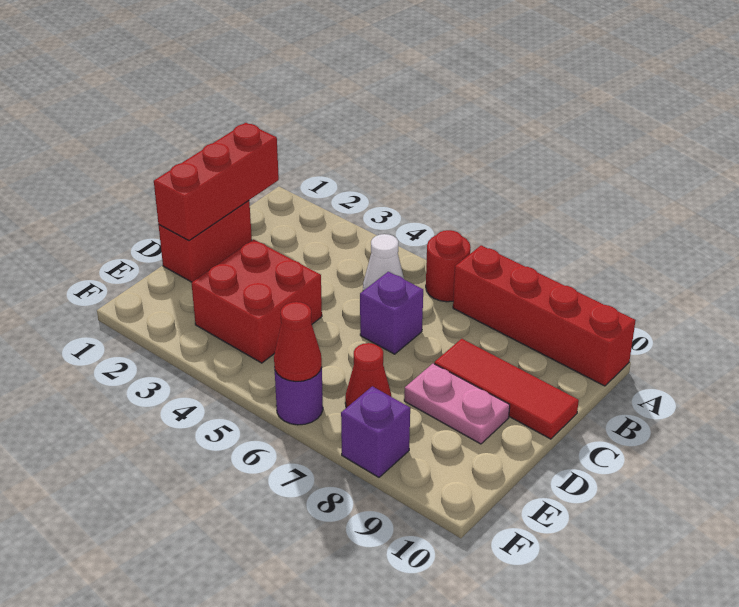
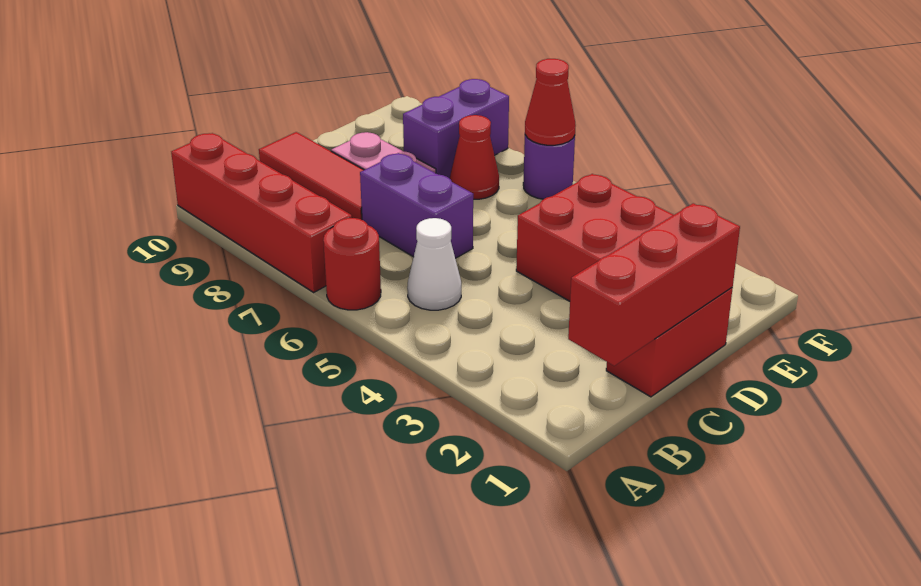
purple brick C6 level 1 -> purple brick C6:C7 level 1
purple brick F8 level 1 -> purple brick E8:F8 level 1

